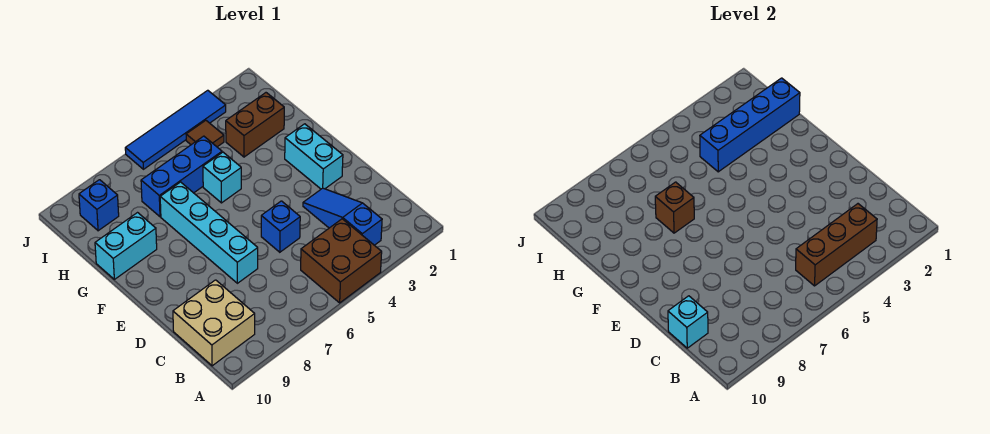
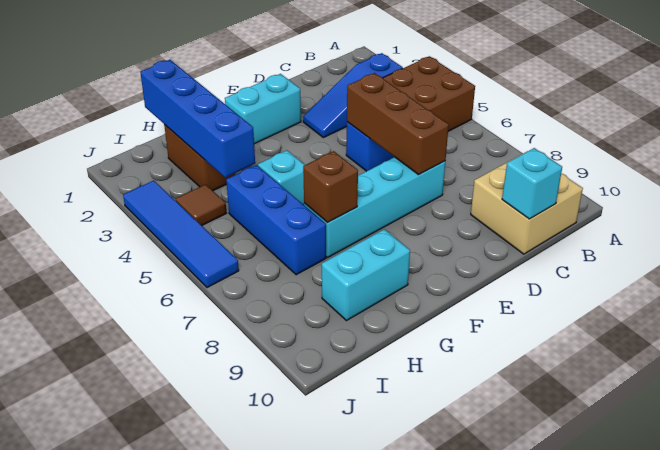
brown brick B3:B5 level 2 -> brown brick D5:D7 level 2
cyan brick G9:G10 level 1 -> cyan brick G9:H9 level 1
blue brick I9 level 1 -> none

